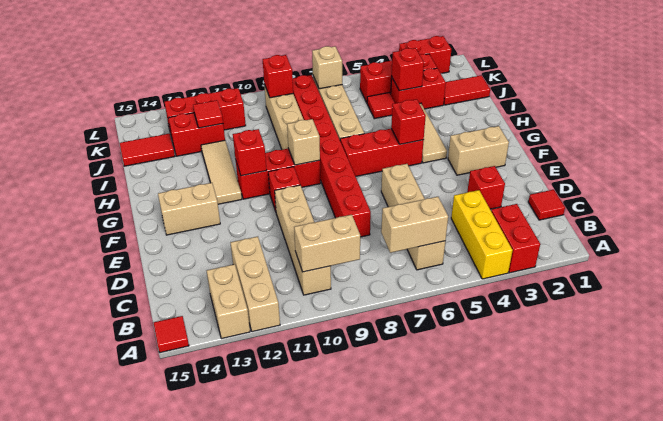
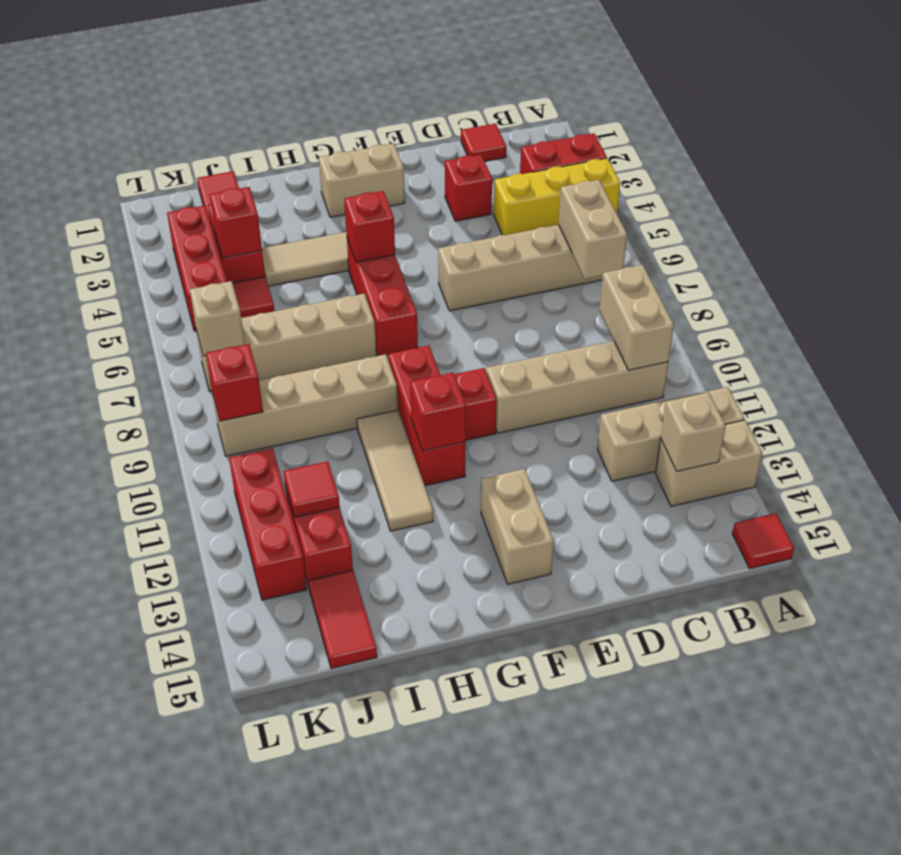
red brick D8:K8 level 1 -> none
tan brick F2:F3 level 1 -> tan brick F2:G2 level 1
tan brick G9 level 2 -> tan brick B13 level 2
tan tile G12:I12 level 1 -> tan tile H10:H12 level 1
red brick L2:L3 level 1 -> none

